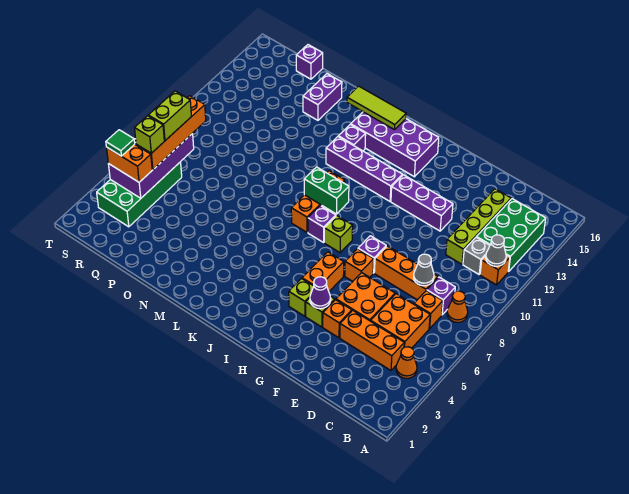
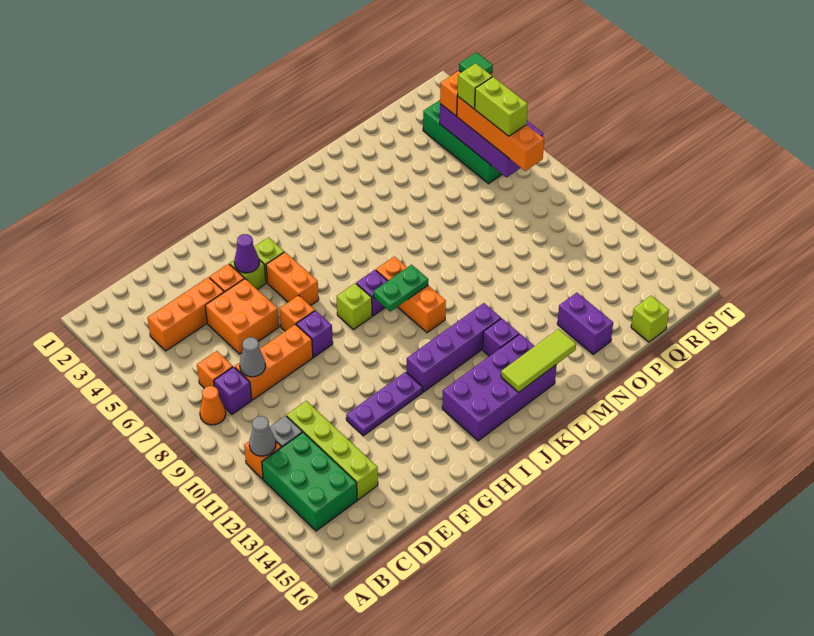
orange cone B4 level 1 -> none
orange brick C5:D6 level 1 -> none
purple brick F12:H12 level 1 -> purple plate F12:H12 level 1
green brick J9:K9 level 2 -> green plate J9:K9 level 2
purple brick Q16 level 1 -> lime brick Q16 level 1

